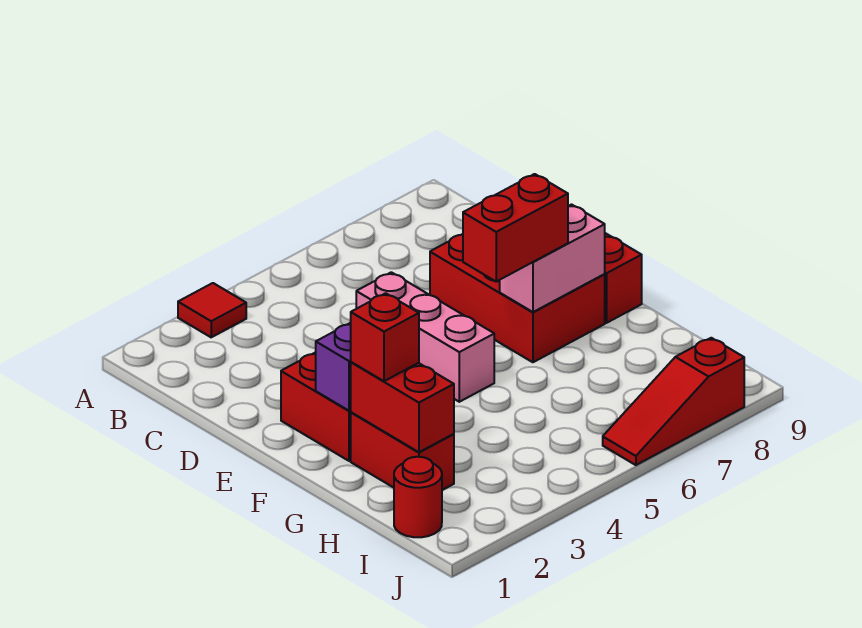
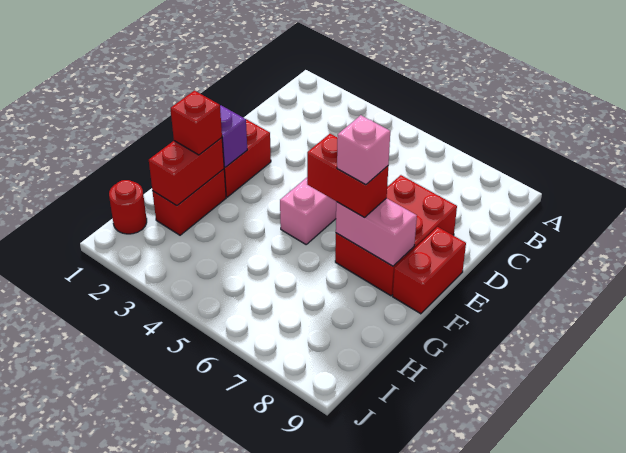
red tile A3 level 1 -> none
none -> pink brick F7 level 4
red slope J6:J8 level 1 top 8 -> none

